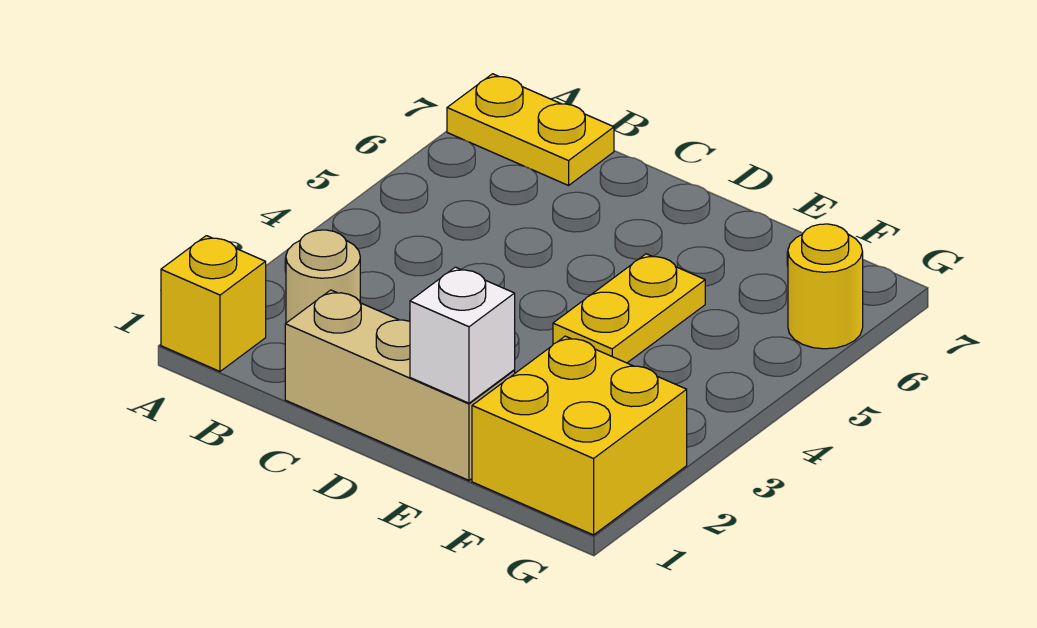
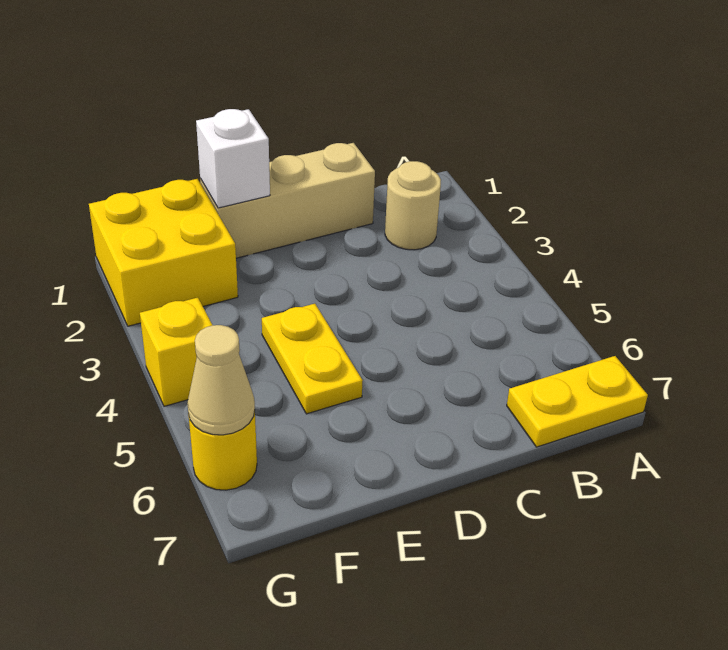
yellow brick A1 level 1 -> yellow brick G4 level 1
none -> tan cone G6 level 2

